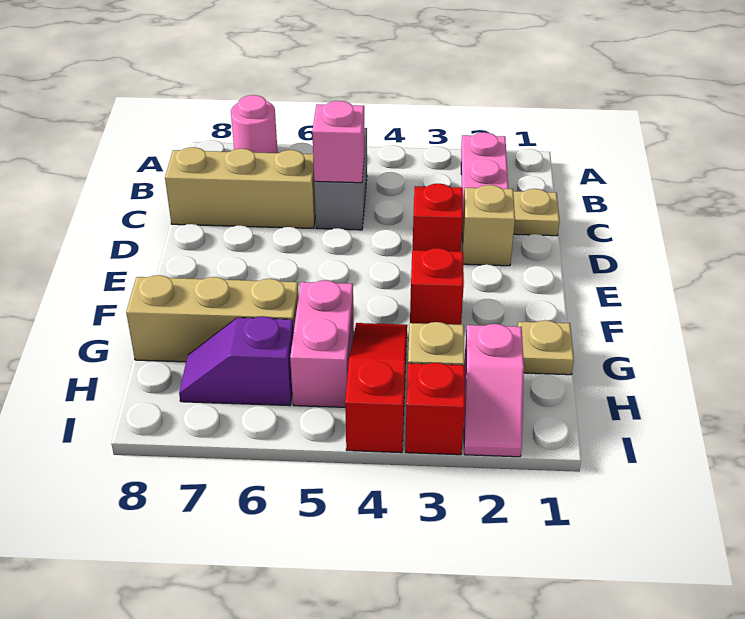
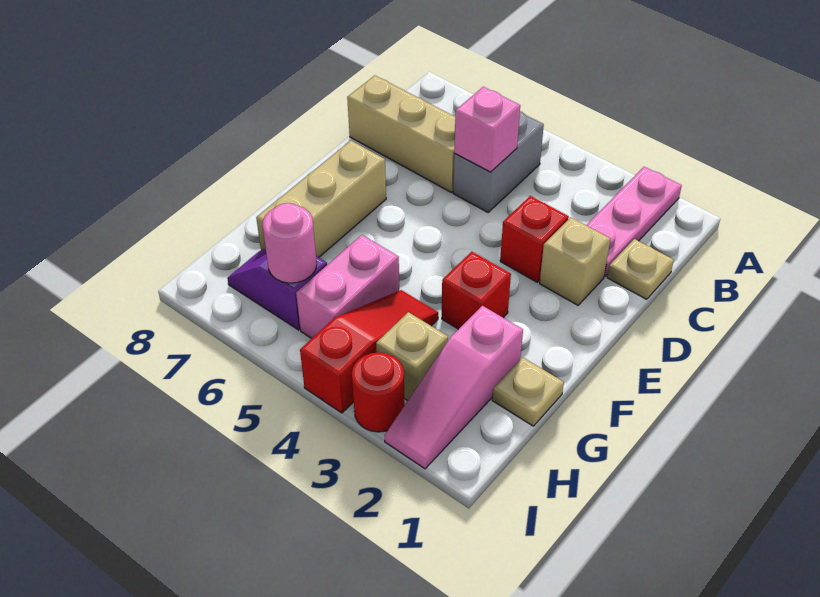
pink round brick A7 level 1 -> pink round brick H6 level 2
tan brick G6:G8 level 1 -> tan brick E7:G7 level 1
pink slope H2:I2 level 1 top H -> pink slope G2:I2 level 1 top G
red brick I3 level 1 -> red round brick I3 level 1

